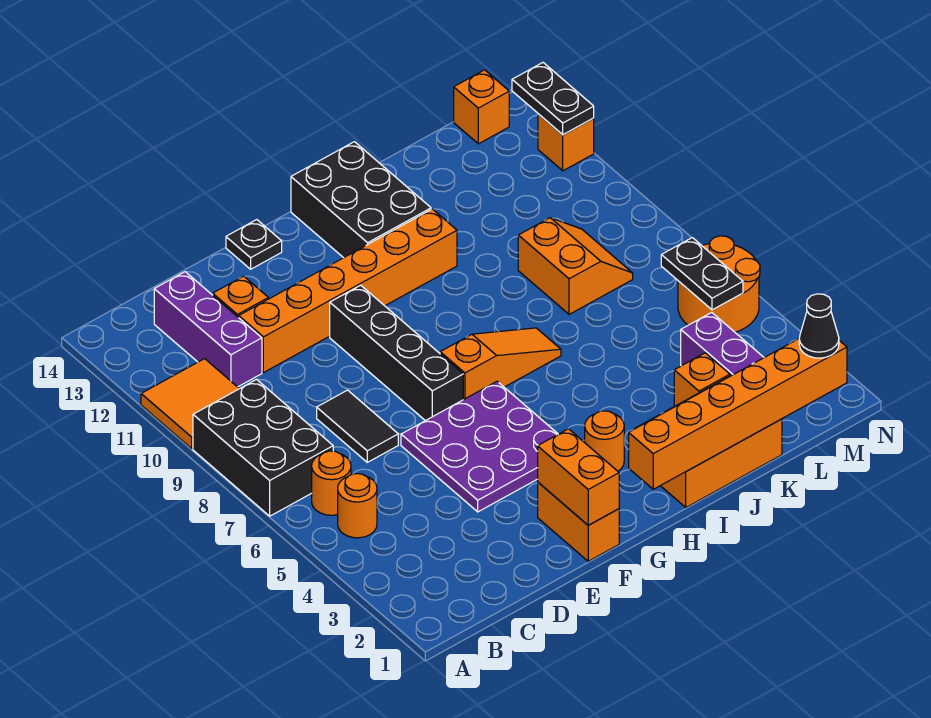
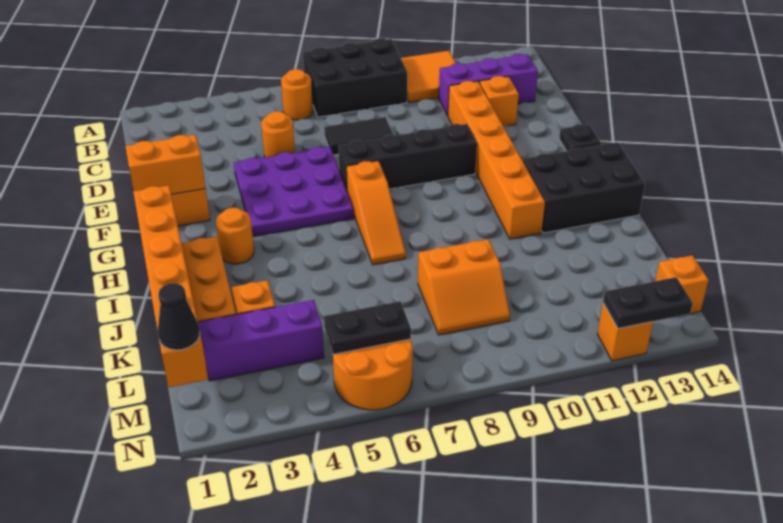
orange round brick B5 level 1 -> orange round brick D5 level 1

